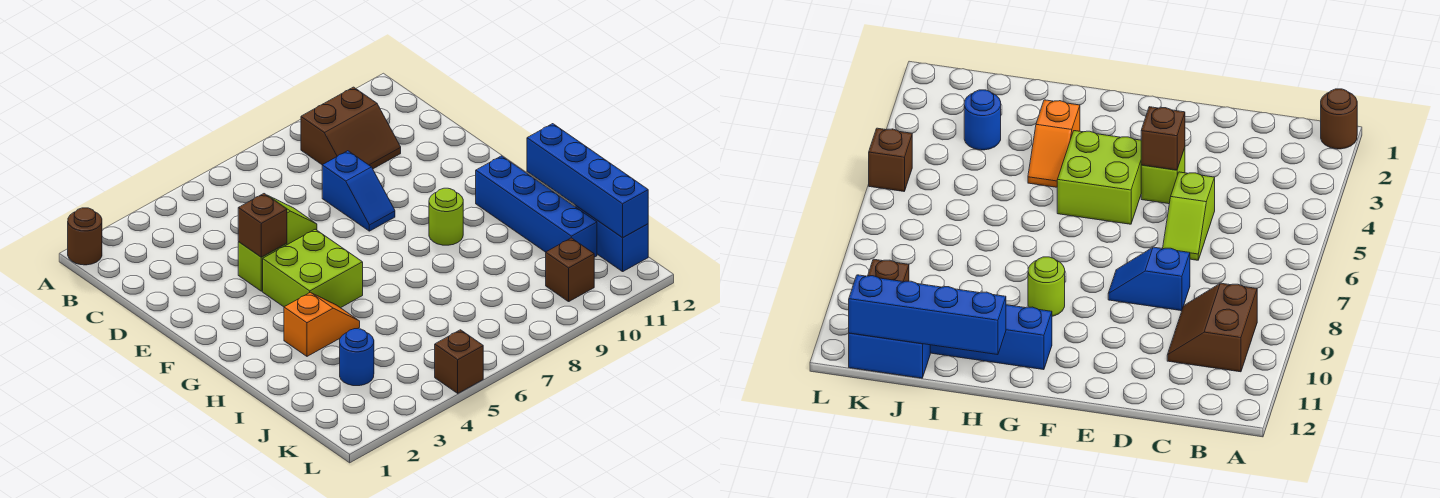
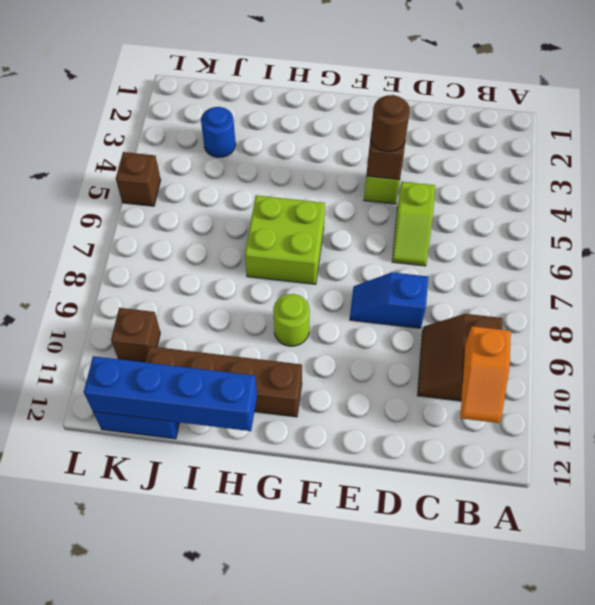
brown round brick A1 level 1 -> brown round brick E4 level 3
lime brick F4:G5 level 1 -> lime brick G6:H7 level 1
blue brick G11:J11 level 1 -> brown brick G11:J11 level 1
orange slope H3:H4 level 1 top 3 -> orange slope B10:B11 level 2 top 10

